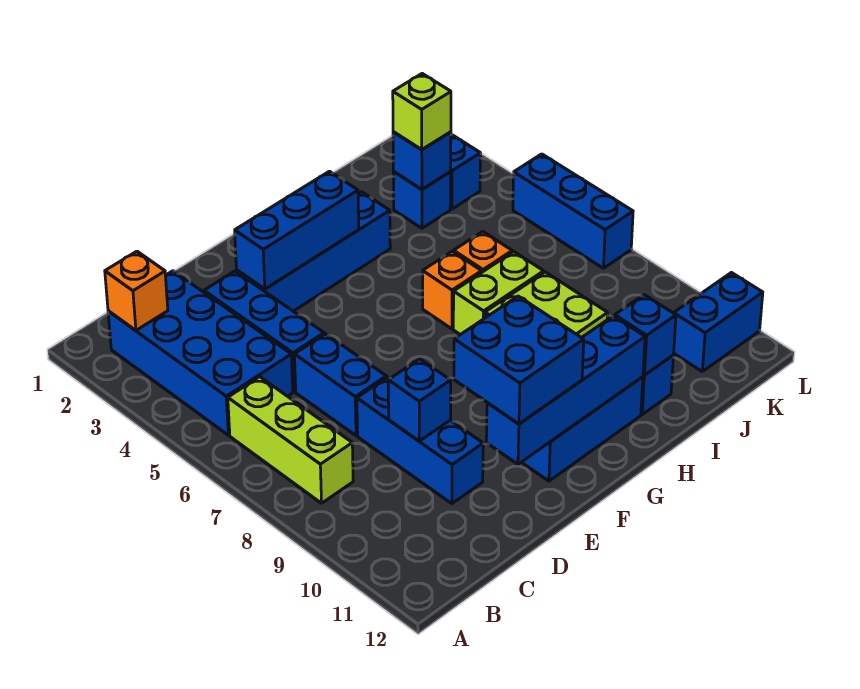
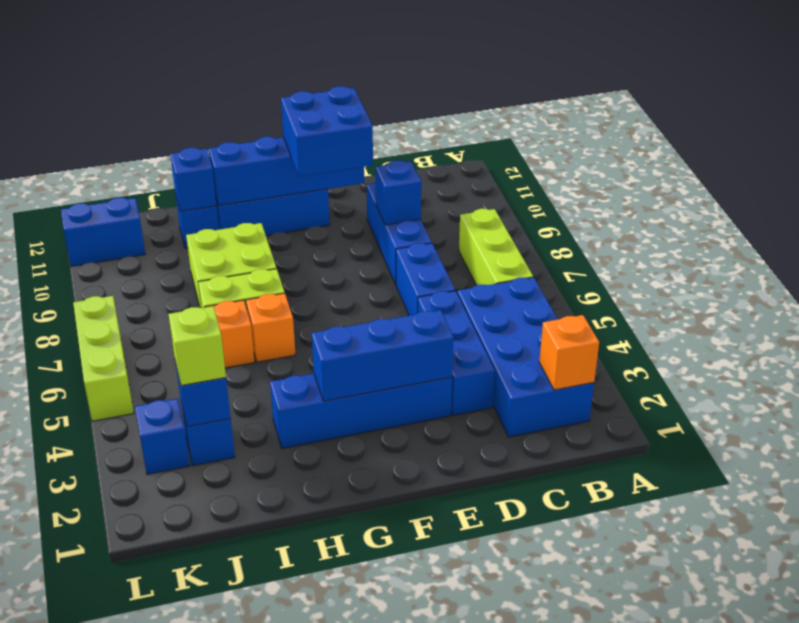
blue brick L5:L7 level 1 -> lime brick L5:L7 level 1

